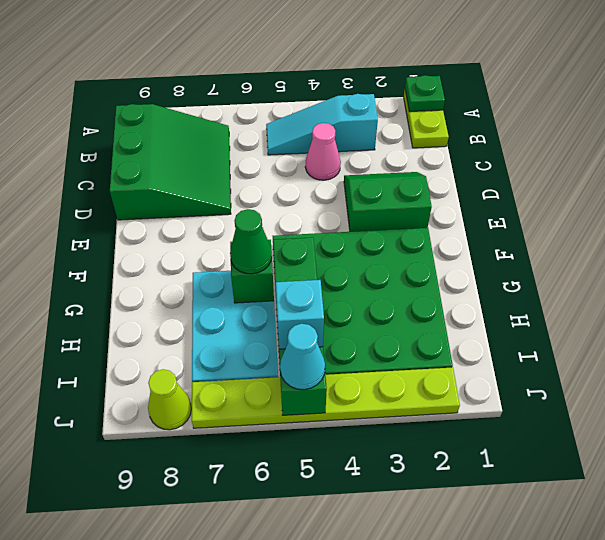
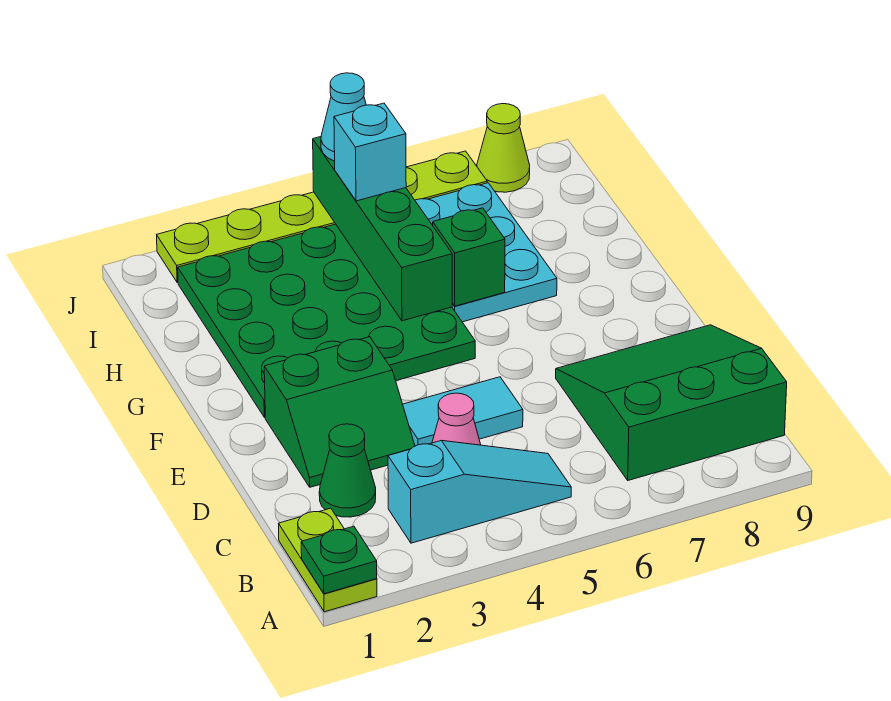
green slope B7:D9 level 1 top 9 -> green slope B7:D9 level 1 top B
none -> cyan tile D4:D5 level 1
green cone G6 level 3 -> green cone C2 level 1

